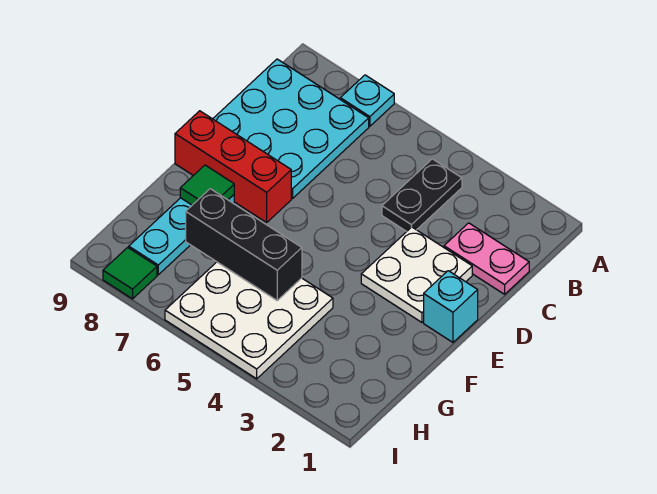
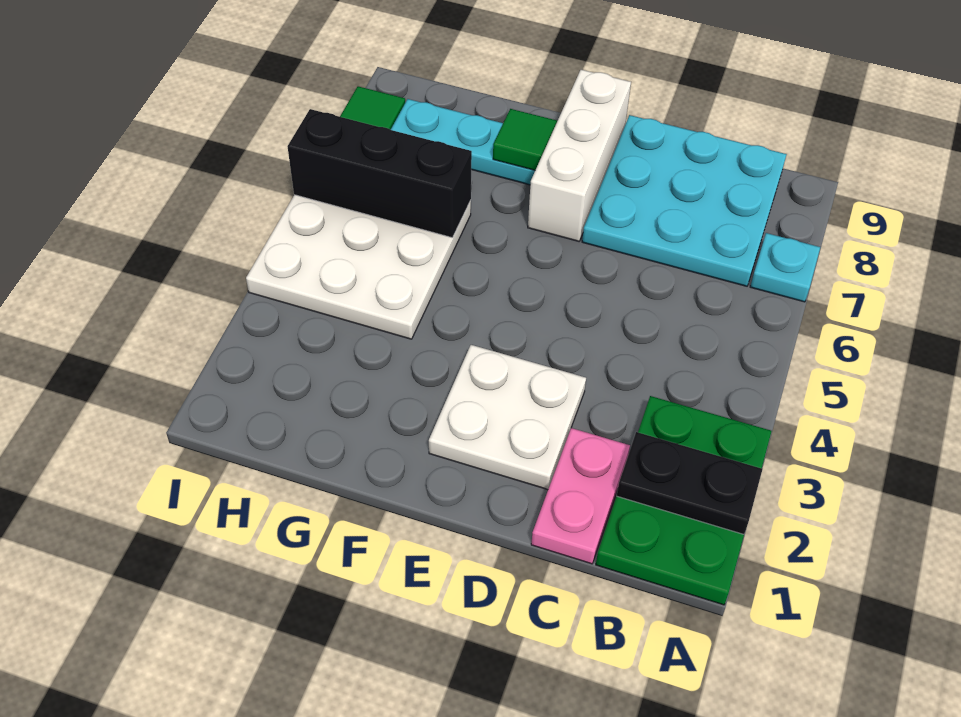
none -> green plate A1:B3 level 1
black plate B4:C4 level 1 -> black plate A2:B2 level 2
cyan brick E1 level 1 -> none
red brick E7:E9 level 1 -> white brick E7:E9 level 1
black brick G5:G7 level 2 -> black brick G6:I6 level 2

